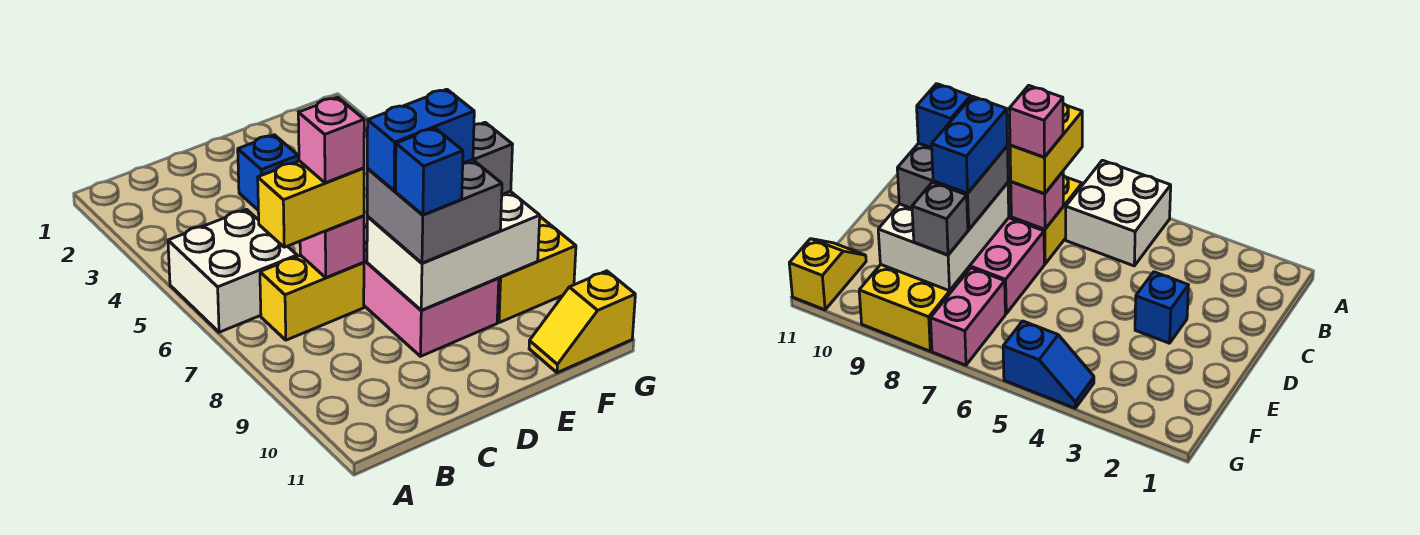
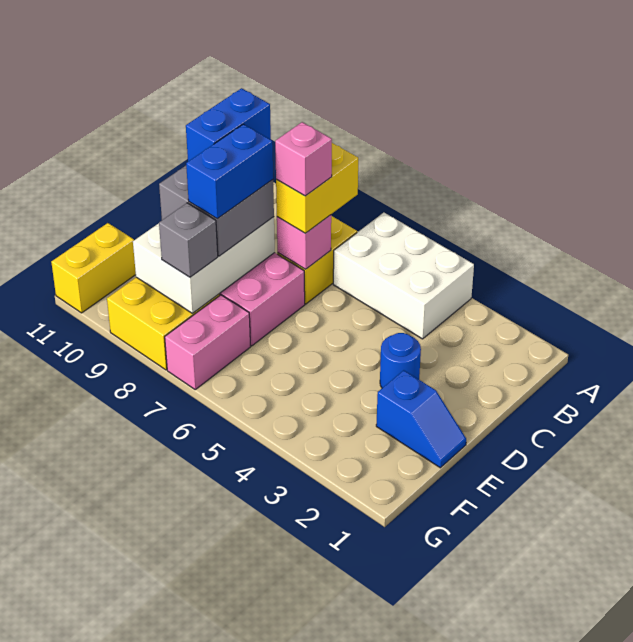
white brick A5:B6 level 1 -> white brick A4:B6 level 1
blue brick D3 level 1 -> blue round brick D3 level 1
blue brick D9 level 4 -> blue brick C9:D9 level 4
yellow slope F11:G11 level 1 top G -> yellow brick F11:G11 level 1
blue slope G4:G5 level 1 top 5 -> blue slope E1:E2 level 1 top 2

